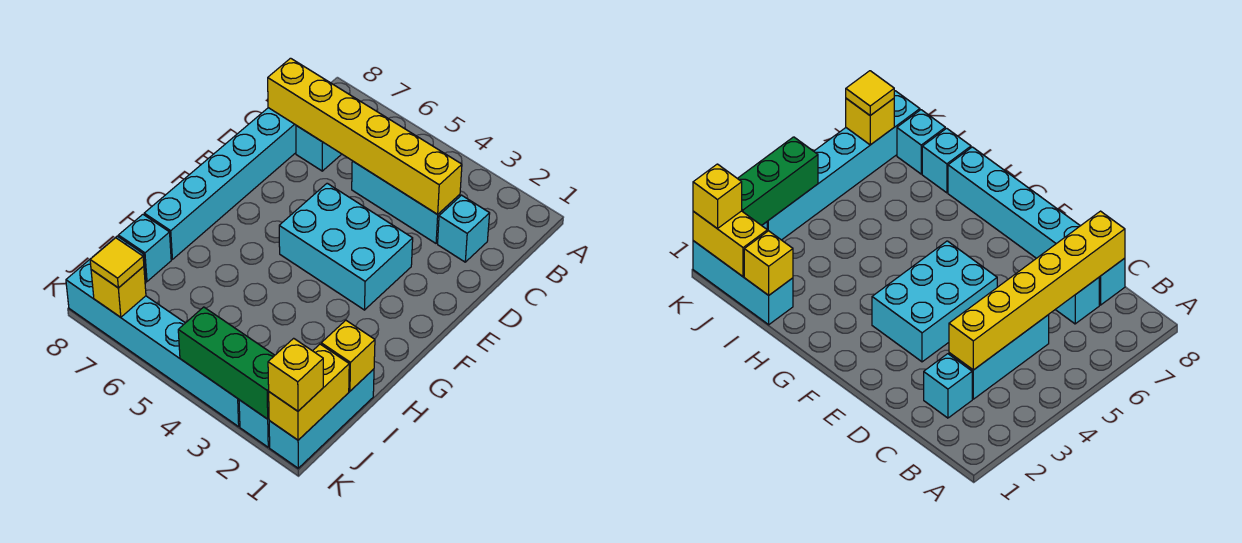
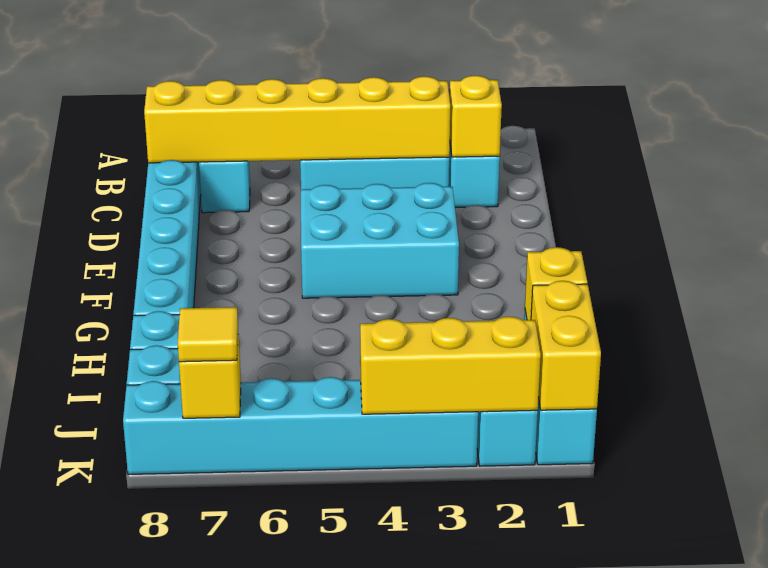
yellow brick K1 level 3 -> yellow brick C2 level 2
green brick K2:K4 level 2 -> yellow brick K2:K4 level 2

